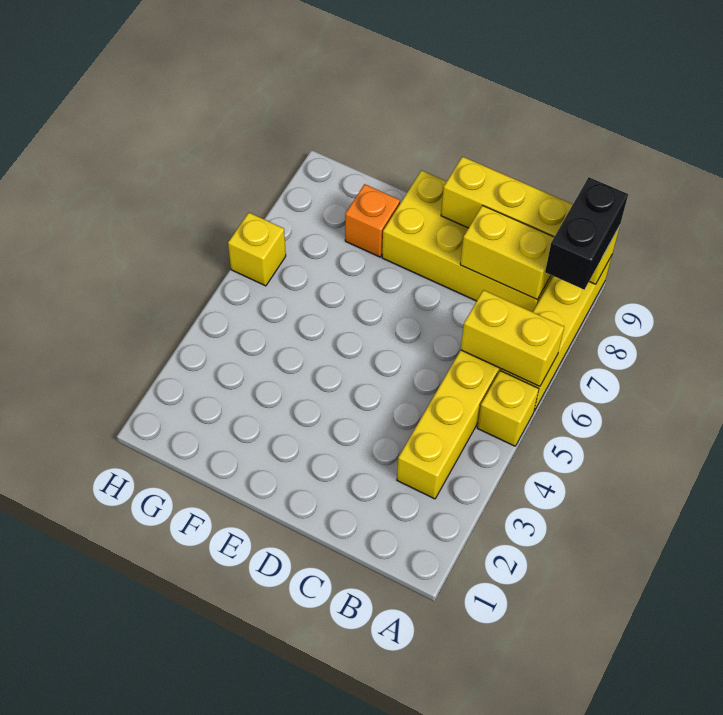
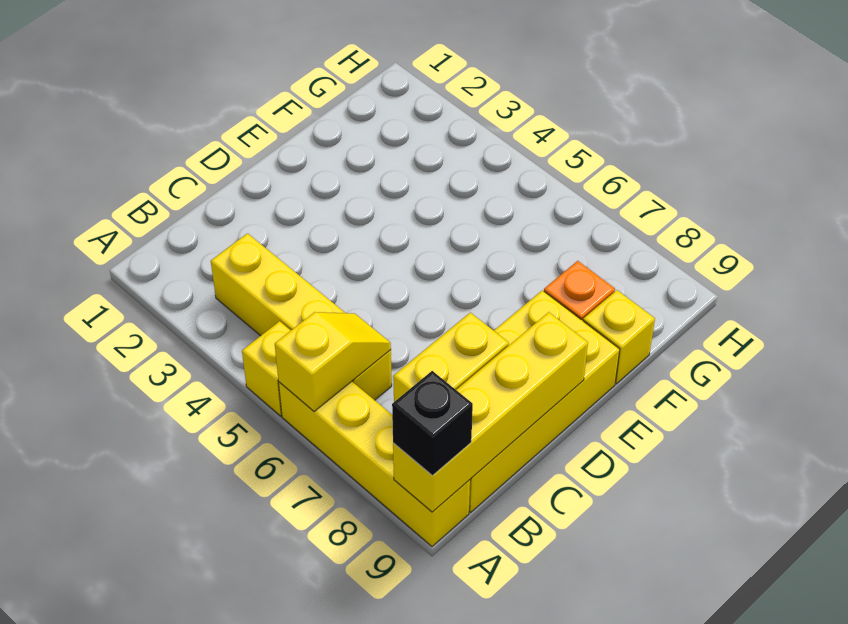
yellow brick A6:B6 level 2 -> yellow slope A6:B6 level 2 top A
black brick A8:A9 level 3 -> black brick A9 level 3
yellow brick H6 level 1 -> yellow brick F9 level 1

